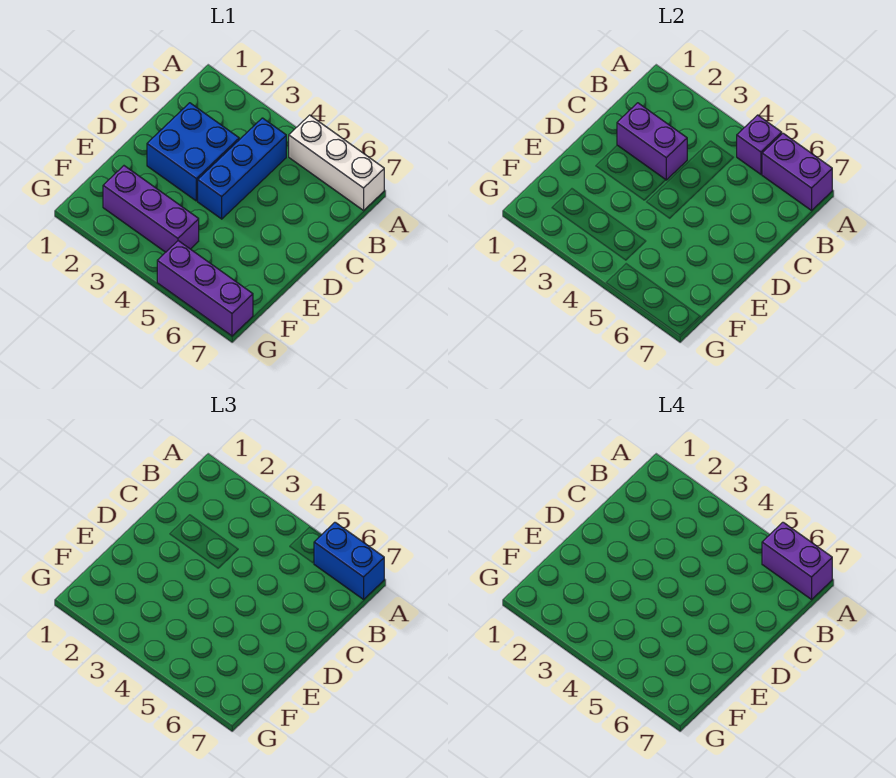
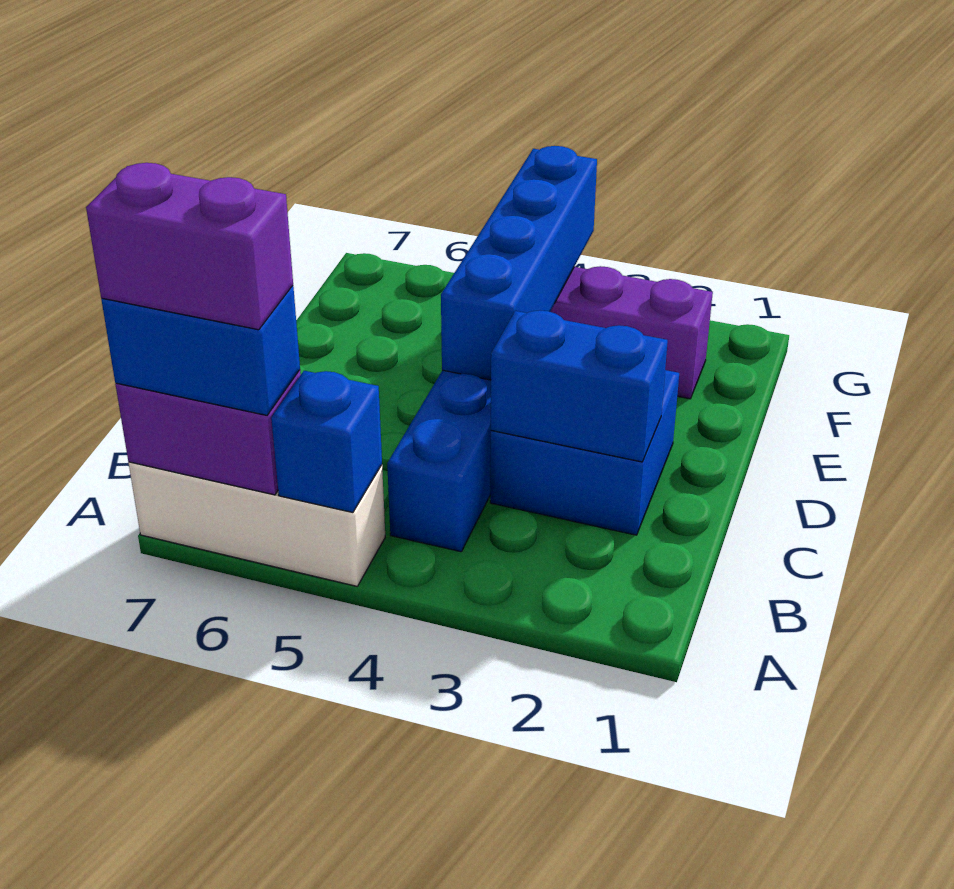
purple brick A5 level 2 -> blue brick A5 level 2
purple brick C2:C3 level 2 -> blue brick C2:C3 level 2
none -> blue brick D4:G4 level 2
purple brick G5:G7 level 1 -> none

